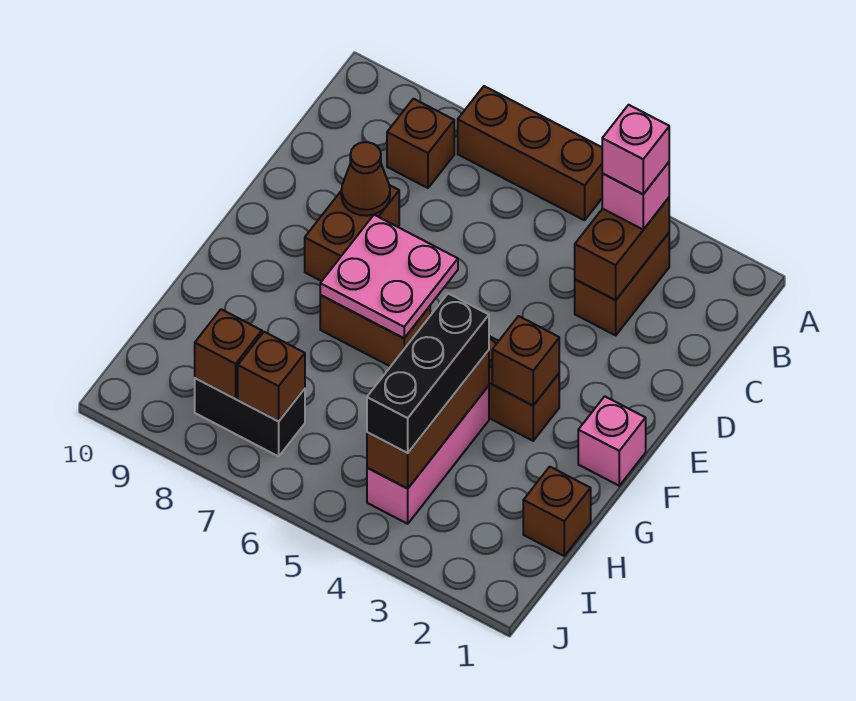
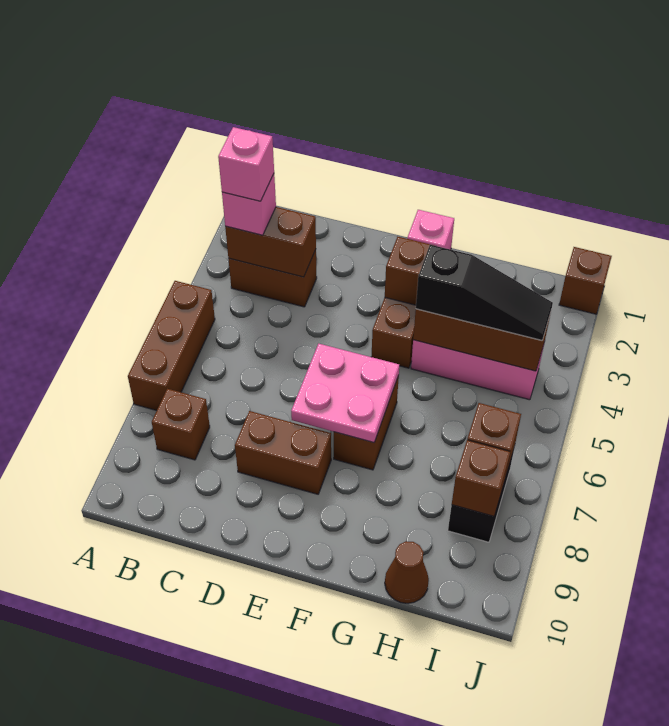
brown cone D8 level 2 -> brown cone H10 level 1
black brick G4:I4 level 3 -> black slope G4:I4 level 3 top G
brown brick H1 level 1 -> brown brick J1 level 1

